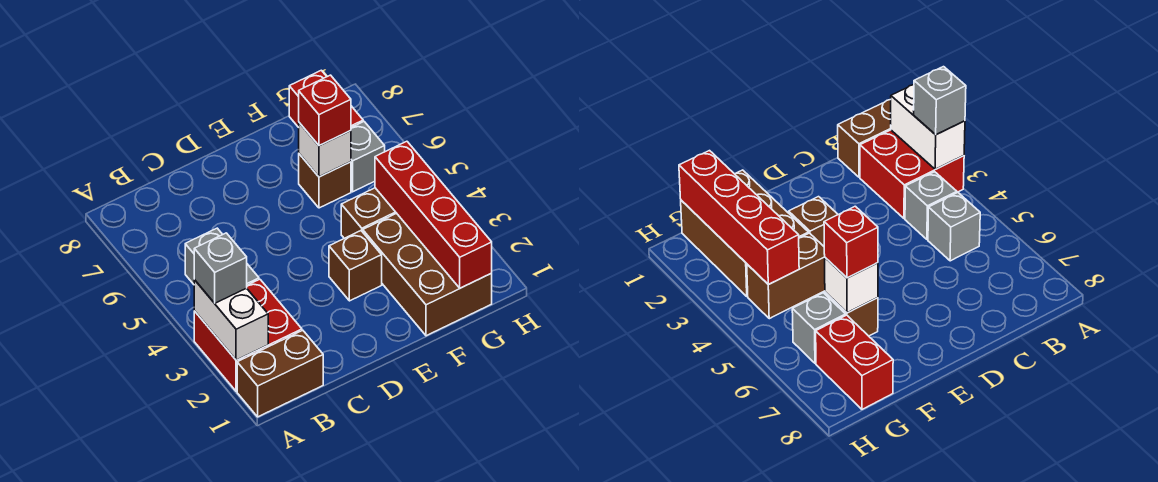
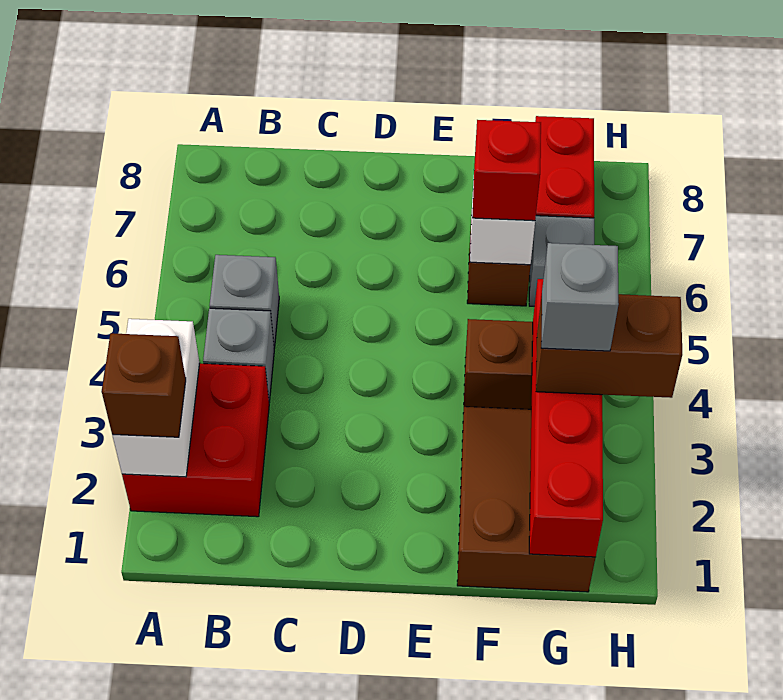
brown brick A1:B1 level 1 -> brown brick G3:H3 level 3
grey brick A3 level 3 -> grey brick G3 level 4
brown brick E3 level 1 -> brown brick A2 level 3
brown brick F1:G3 level 1 -> brown slope F1:G3 level 1 top 1

